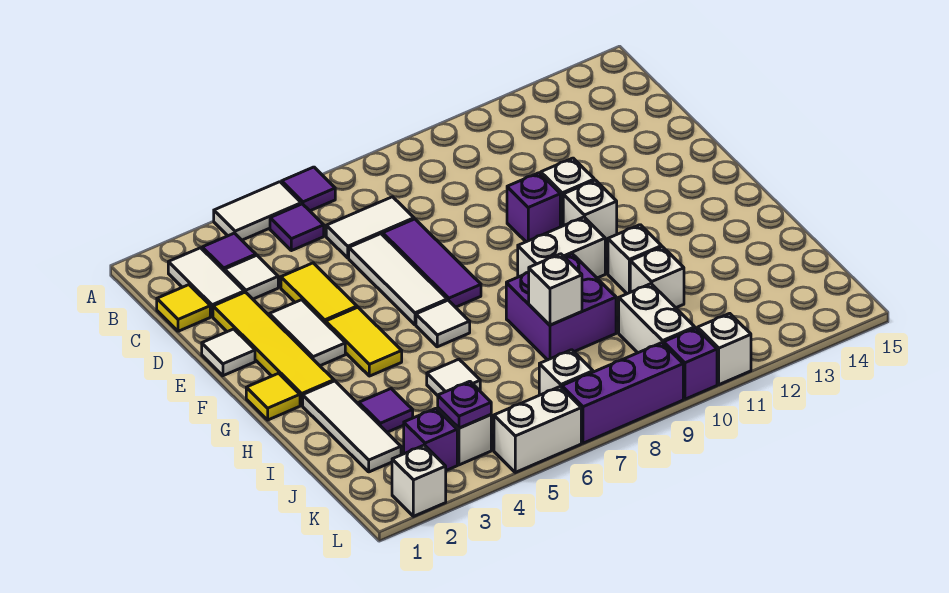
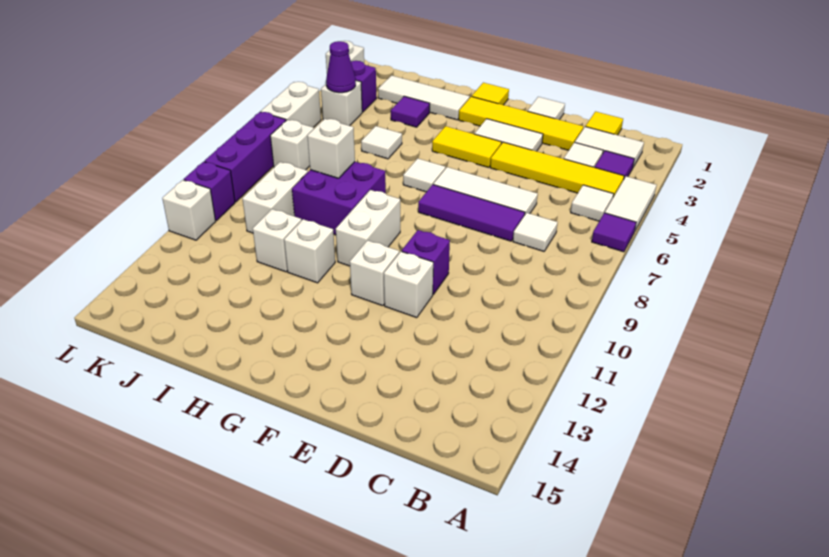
purple tile B5 level 1 -> white tile B5 level 1
white tile C6:C7 level 1 -> white tile C7 level 1
yellow tile D4:E4 level 1 -> yellow tile B4:E4 level 1
white brick J10:K10 level 1 -> white brick J9:J10 level 1
purple plate K4 level 2 -> purple cone K4 level 2

